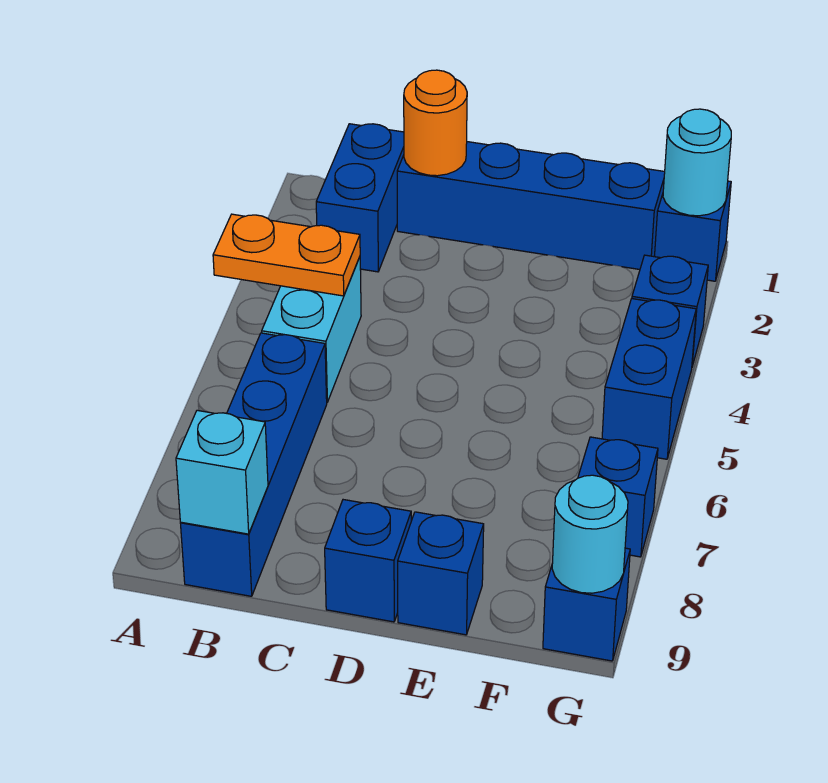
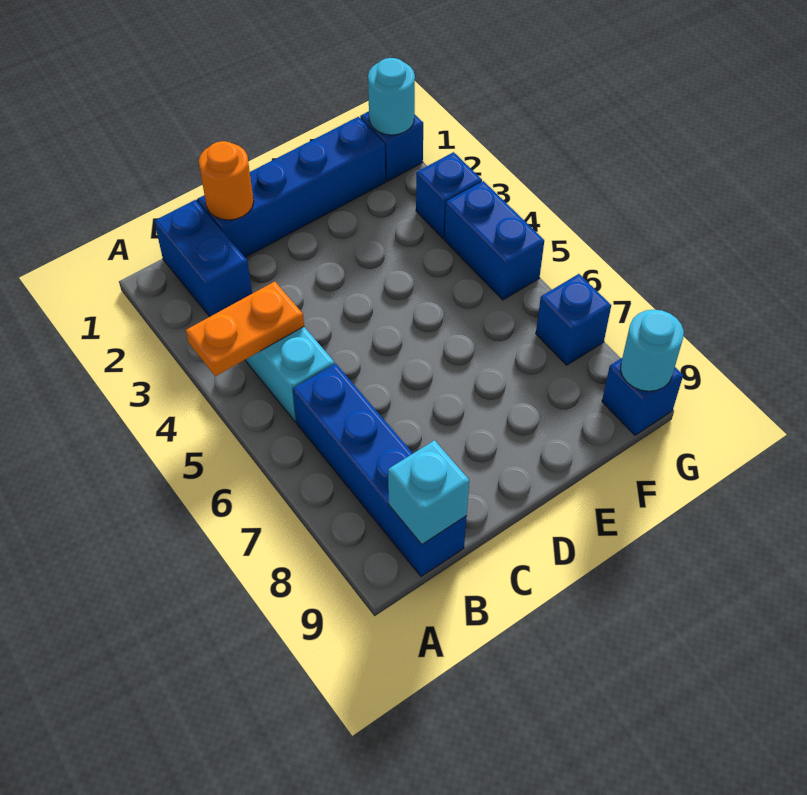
blue brick D9 level 1 -> none
blue brick E9 level 1 -> none

